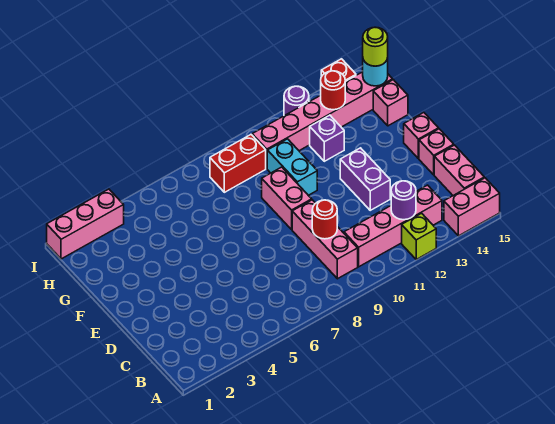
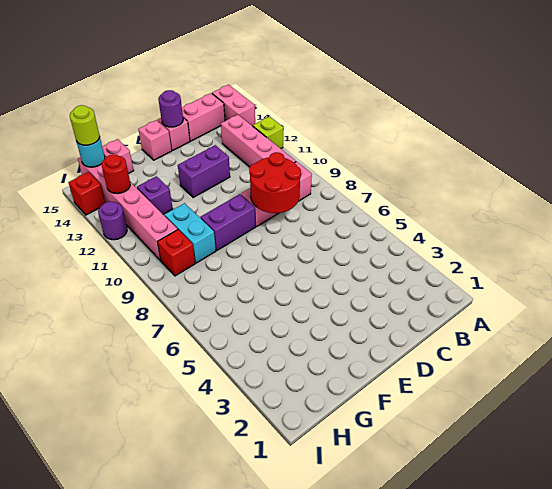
purple round brick B12 level 2 -> purple round brick D15 level 2
red round brick C9 level 2 -> red round brick C8:D9 level 2
pink brick E9:F9 level 1 -> purple brick E9:F9 level 1
cyan brick F10:G10 level 1 -> cyan brick G9:G10 level 1
red brick H8:H9 level 1 -> red brick H9 level 1
pink brick I1:I3 level 1 -> none

